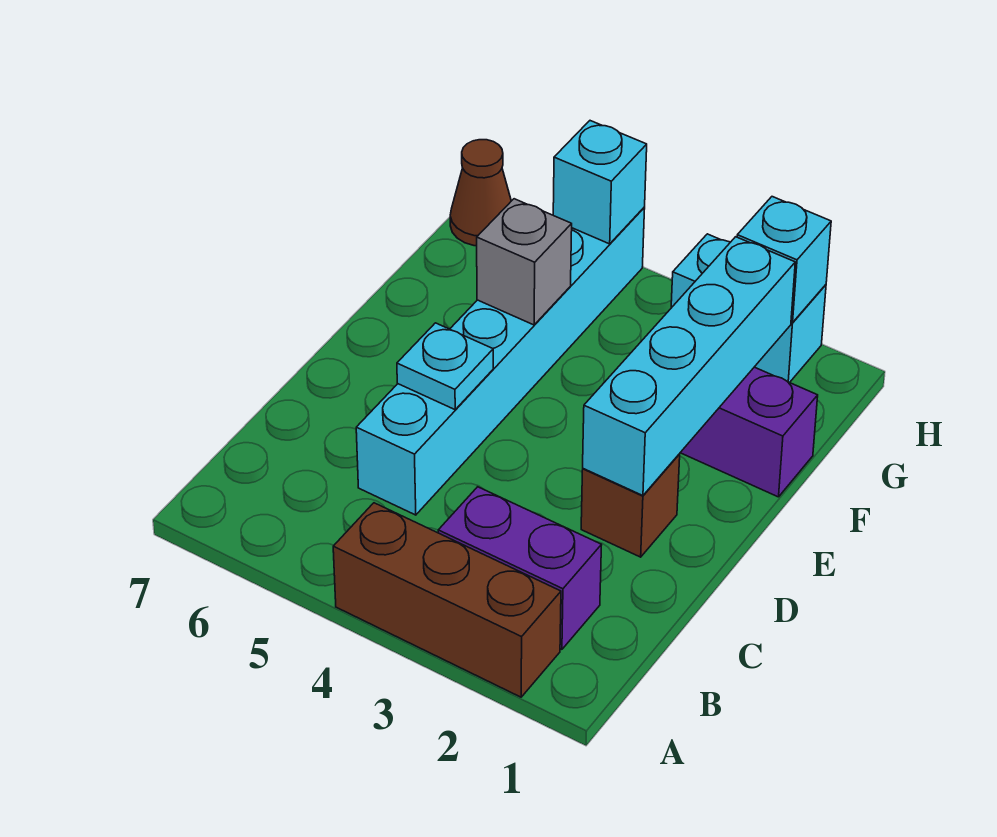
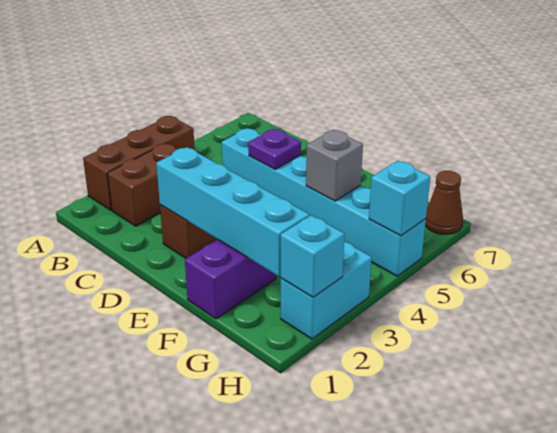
purple brick B2:B3 level 1 -> brown brick B2:B3 level 1
cyan plate D5 level 2 -> purple plate D5 level 2

